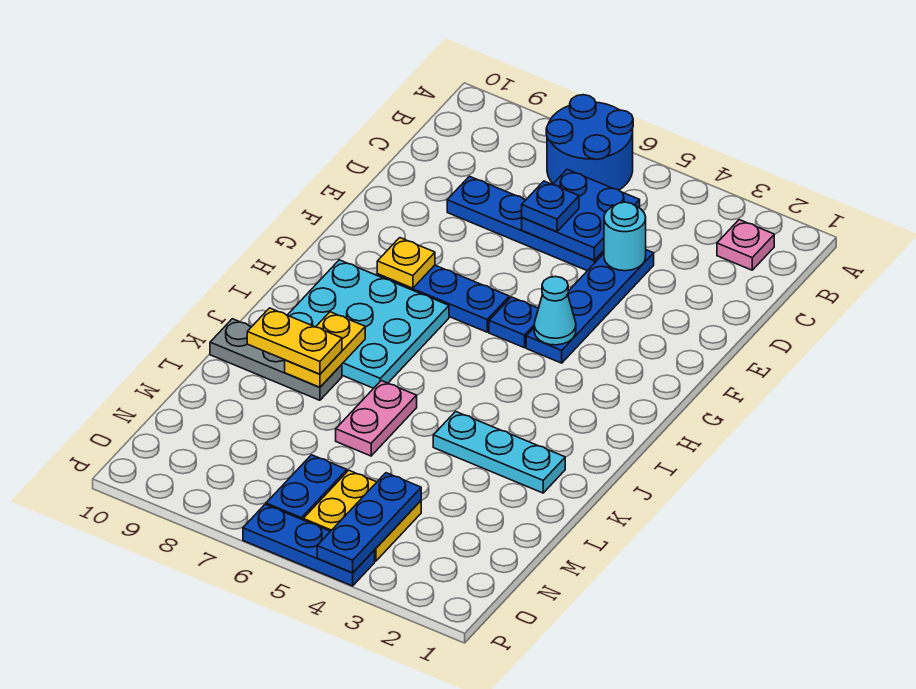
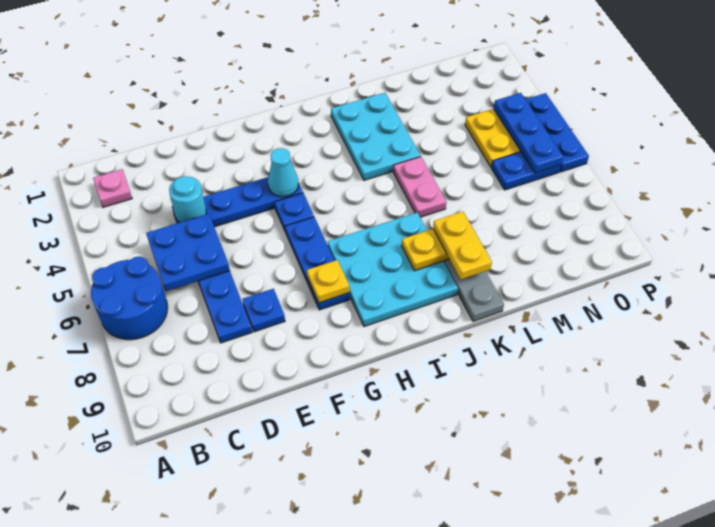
blue plate D6 level 3 -> blue plate E8 level 1
cyan plate K2:K4 level 1 -> cyan plate J2:K4 level 1
pink plate K6:L6 level 1 -> pink plate K5:K6 level 1
blue plate N4:P4 level 2 -> blue plate O4:O6 level 2

